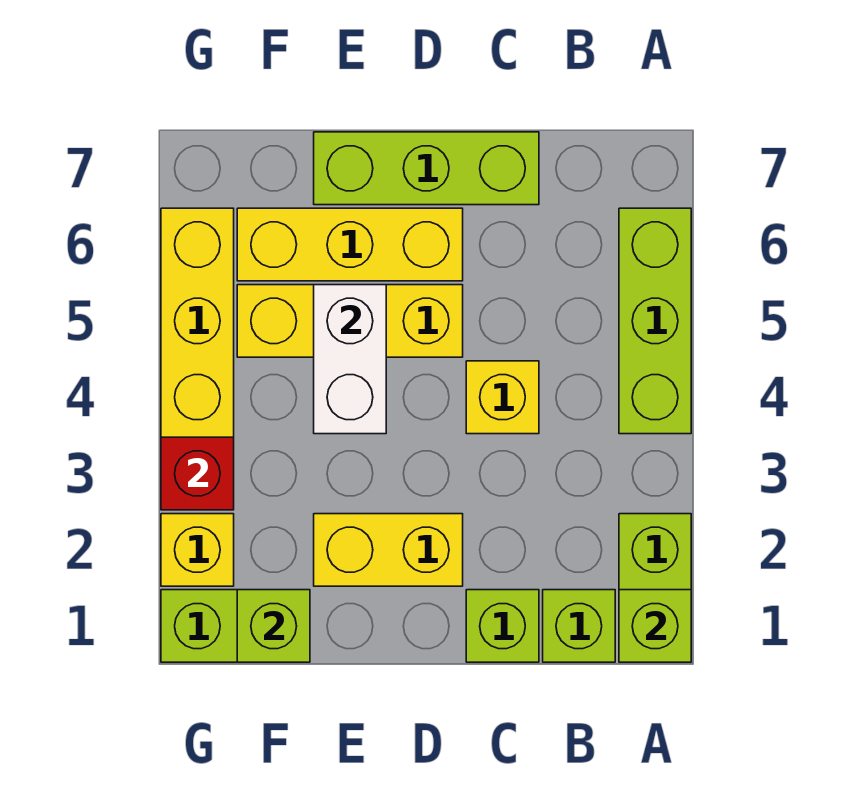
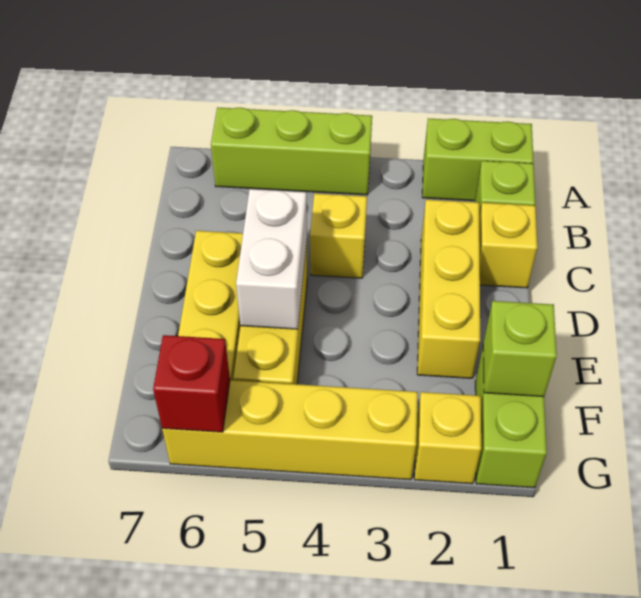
lime brick A1 level 2 -> none
lime brick C1 level 1 -> yellow brick C1 level 1
lime brick C7:E7 level 1 -> none
yellow brick D2:E2 level 1 -> yellow brick C2:E2 level 1
white brick E4:E5 level 2 -> white brick D5:E5 level 2
red brick G3 level 2 -> red brick G6 level 2

